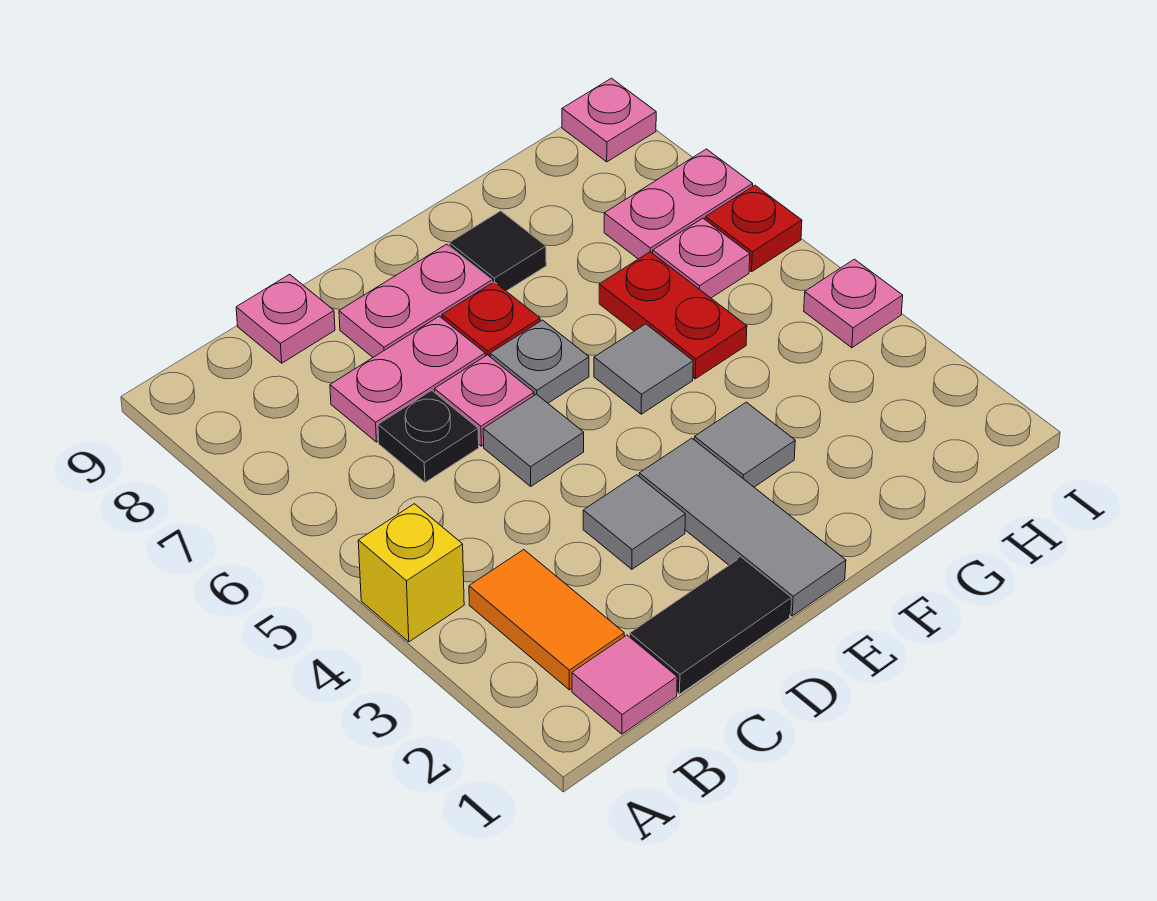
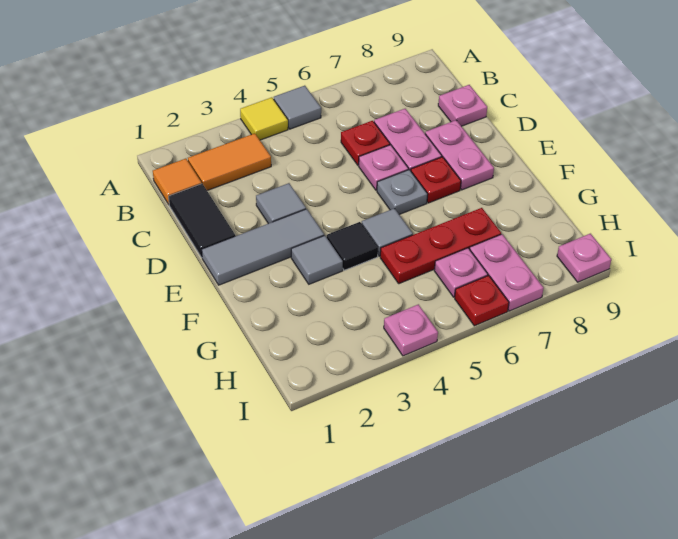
yellow brick A4 level 1 -> yellow tile A4 level 1
pink tile B1 level 1 -> orange tile B1 level 1
black plate C6 level 1 -> red plate C6 level 1
grey tile D5 level 1 -> grey tile A5 level 1
black tile F8 level 1 -> black tile F4 level 1
red plate G5:G6 level 1 -> red plate G5:G7 level 1

